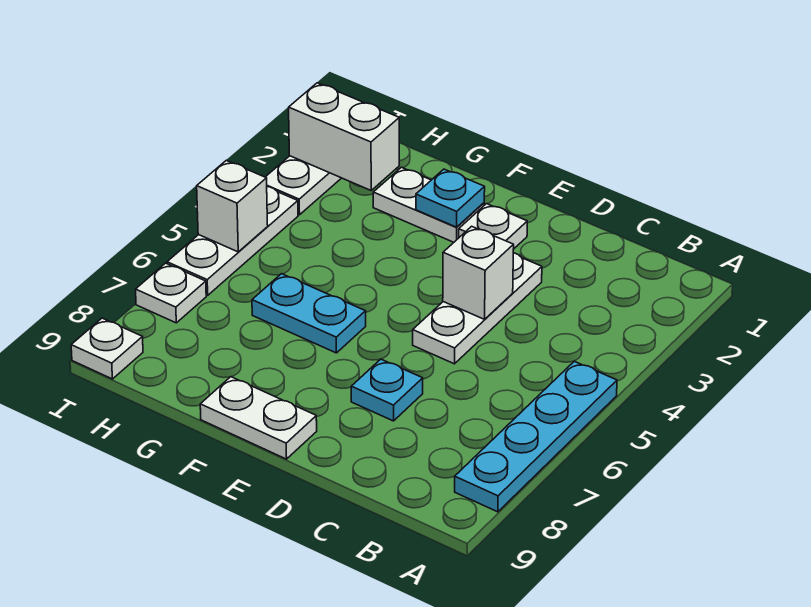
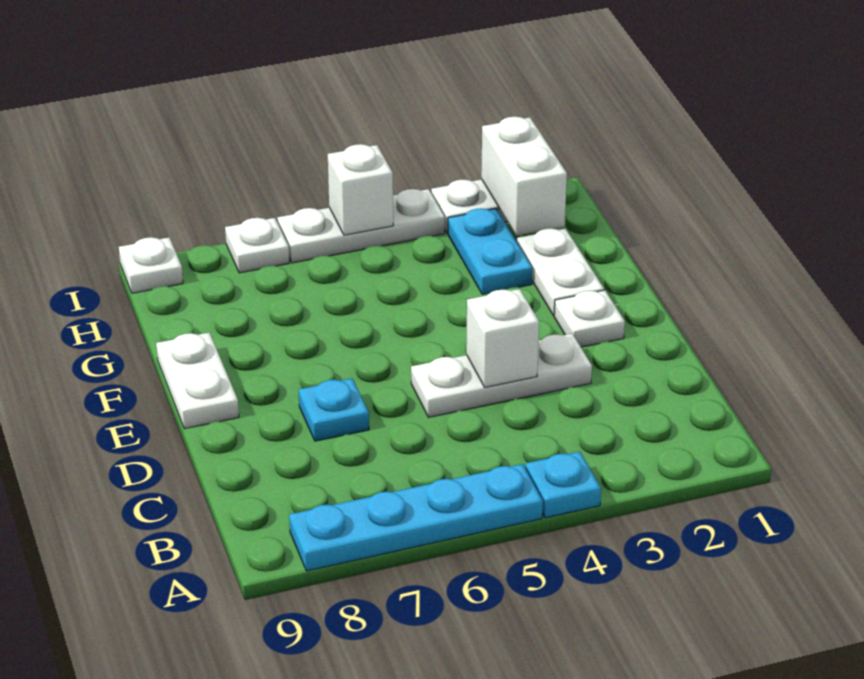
cyan plate F2 level 2 -> cyan plate A4 level 1
cyan plate F6:G6 level 1 -> cyan plate G3:H3 level 1

